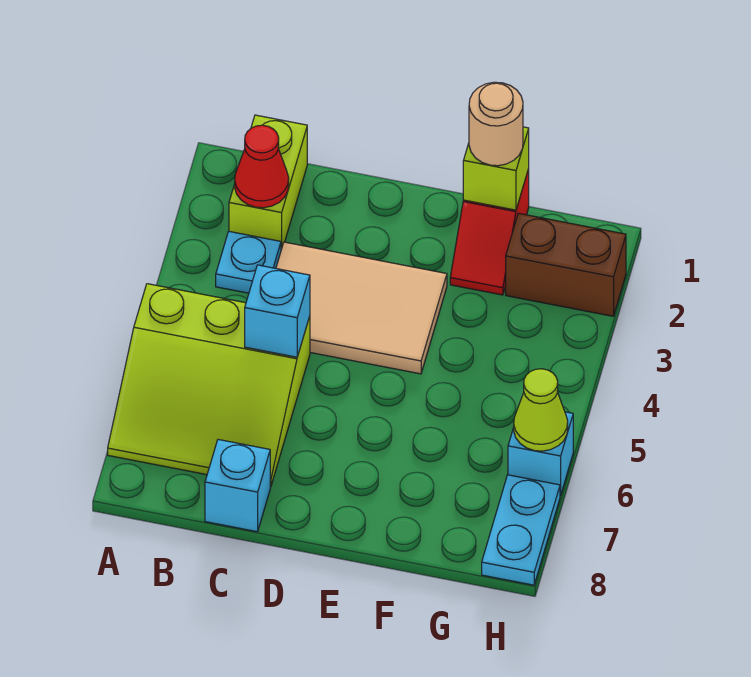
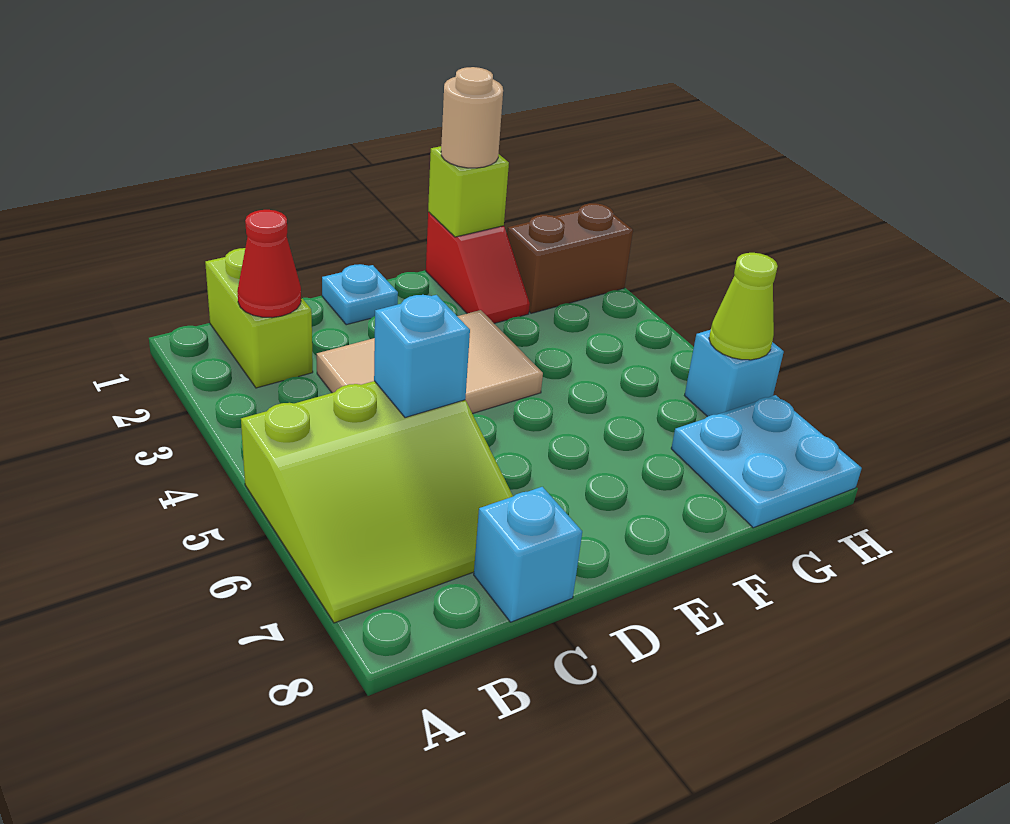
cyan plate B3 level 1 -> cyan plate D1 level 1
cyan plate H7:H8 level 1 -> cyan plate G7:H8 level 1

